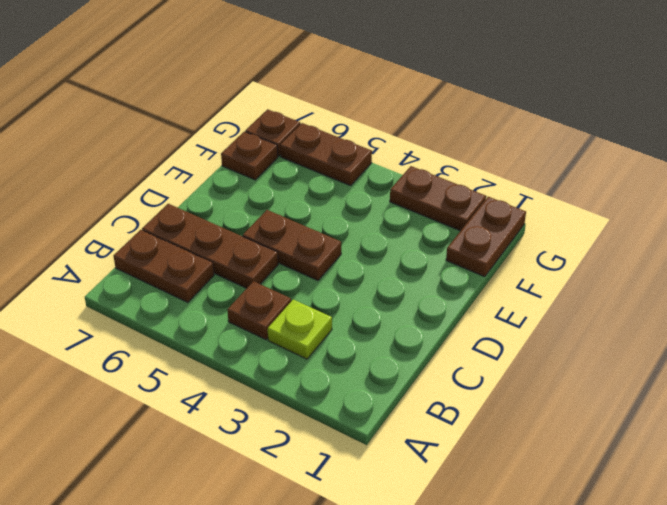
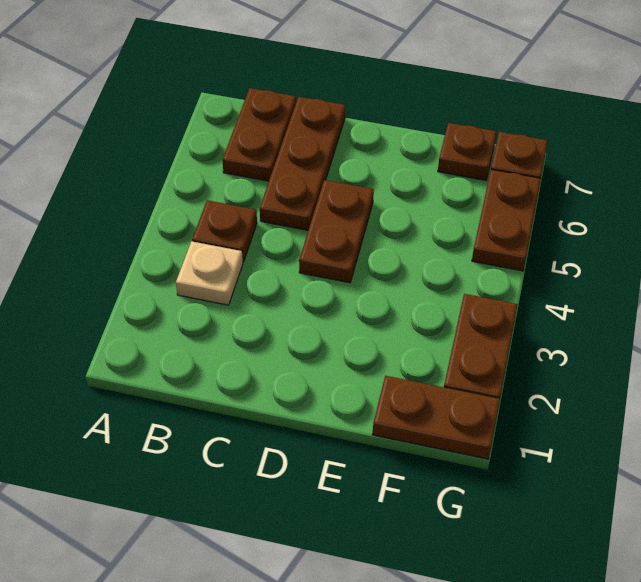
lime plate B3 level 1 -> tan plate B3 level 1

